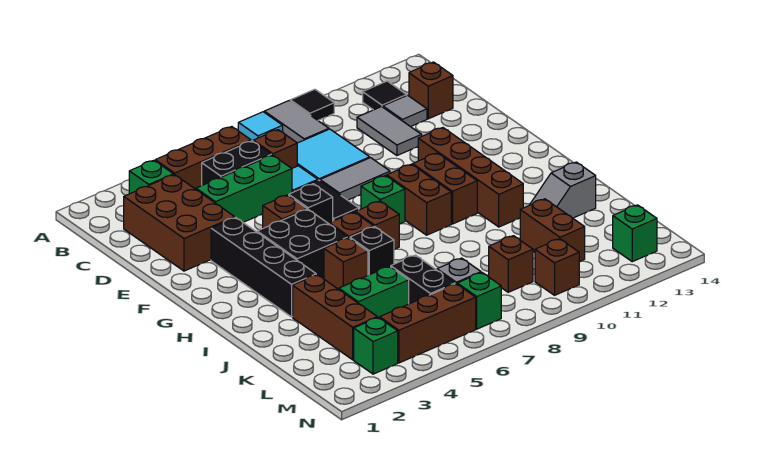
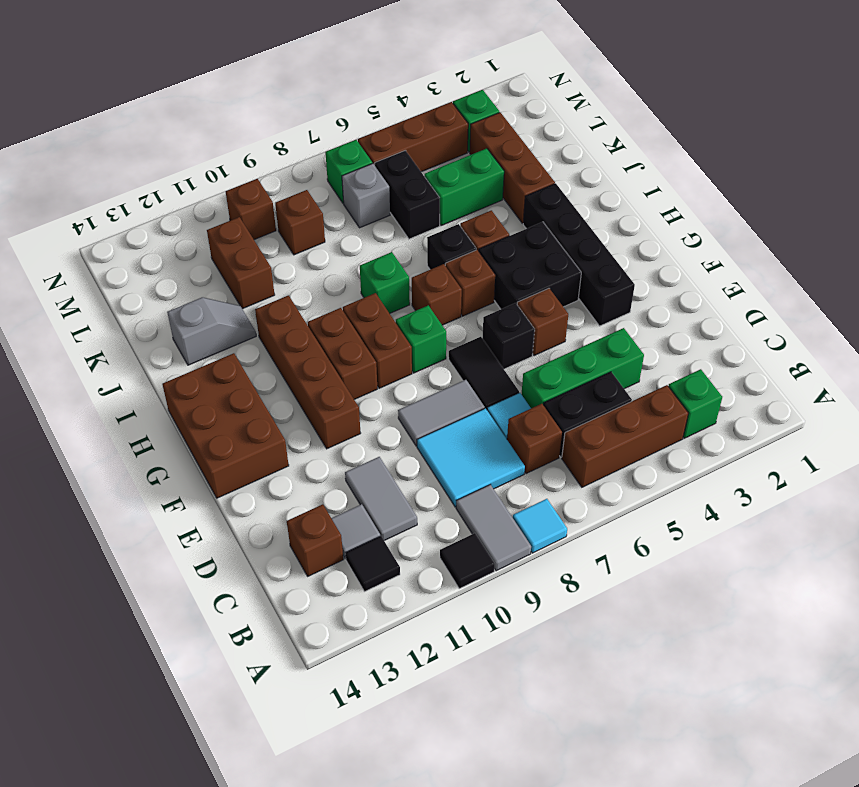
brown brick C2:E3 level 1 -> brown brick F13:H14 level 1
green brick M13 level 1 -> green brick I8 level 1

